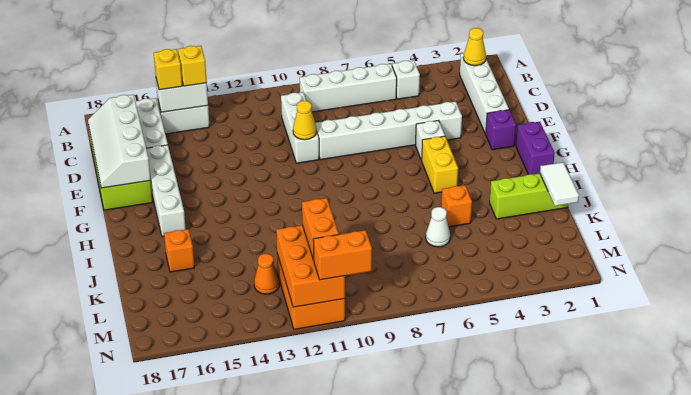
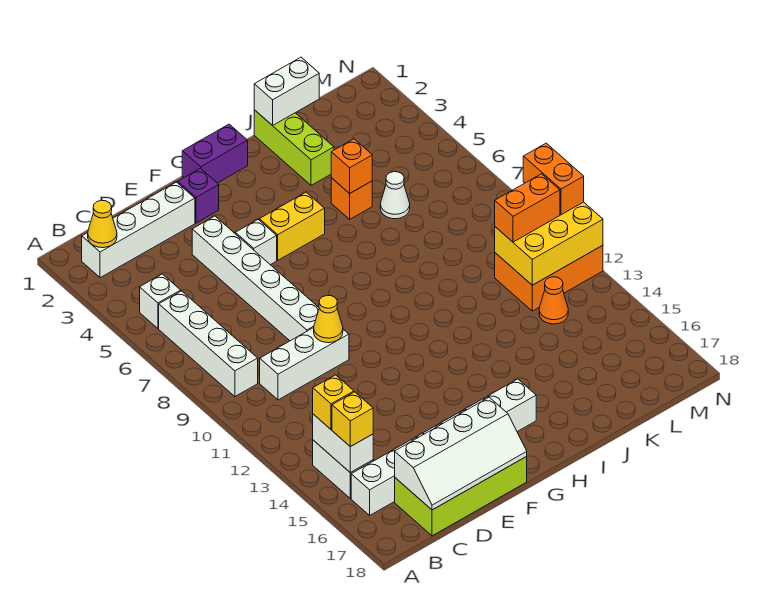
white tile J1:K1 level 2 -> white brick J1:K1 level 2
orange brick J16 level 1 -> orange brick J5 level 2
orange brick L11:N12 level 2 -> yellow brick L11:N12 level 2

